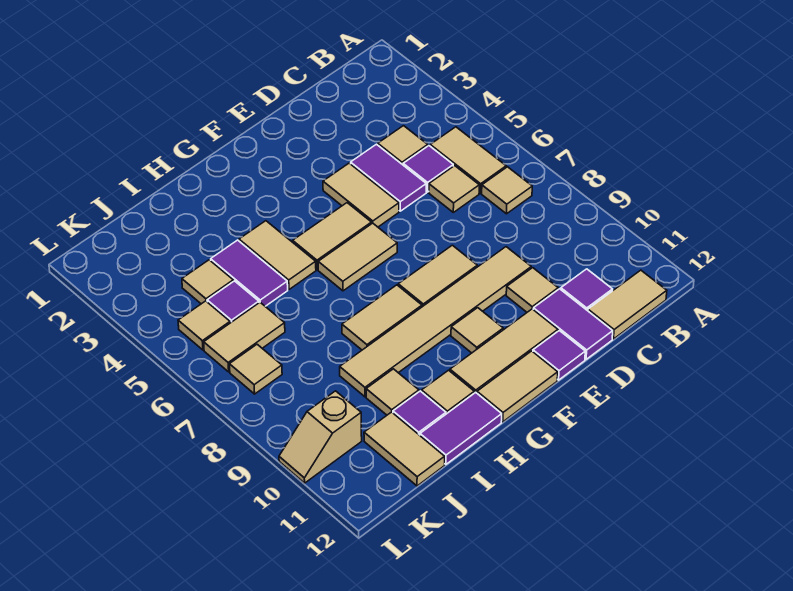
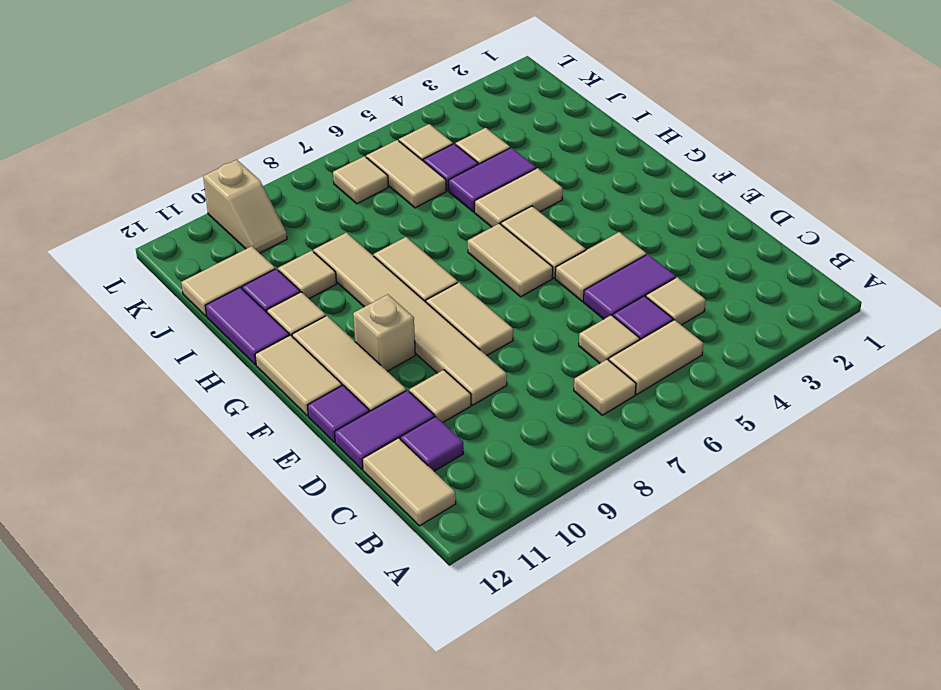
tan tile F10 level 1 -> tan brick F10 level 1
tan slope K10:L10 level 1 top K -> tan slope K10:L10 level 1 top L

